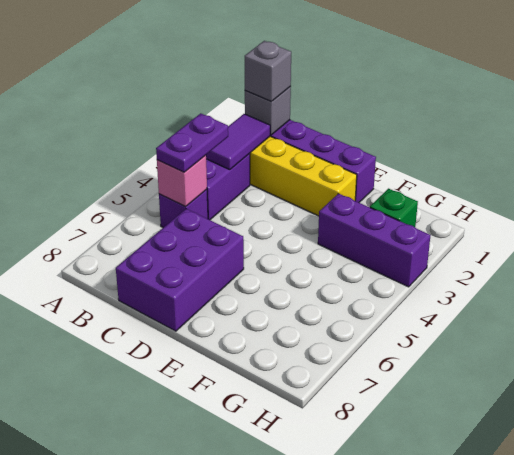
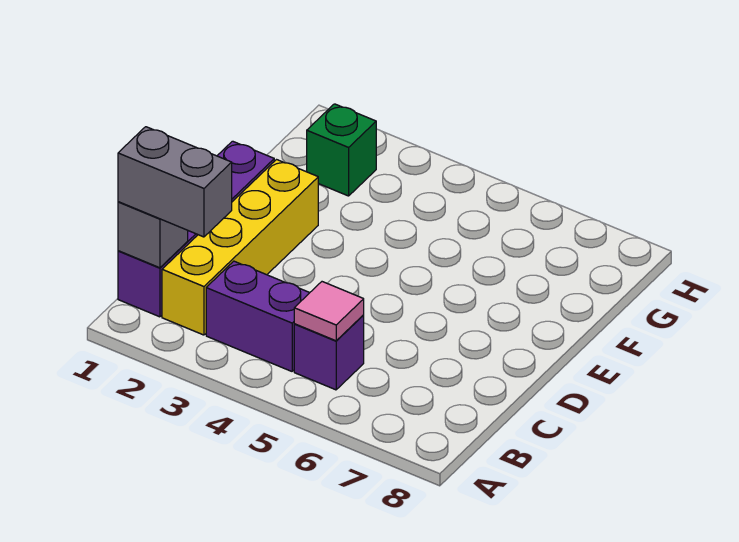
grey brick B1 level 3 -> grey brick B1:B2 level 3
purple tile B2:B3 level 2 -> none
purple plate B4:B5 level 3 -> none
pink brick B5 level 2 -> pink tile B5 level 2
purple brick C6:D8 level 1 -> none
purple brick F3:H3 level 1 -> none

